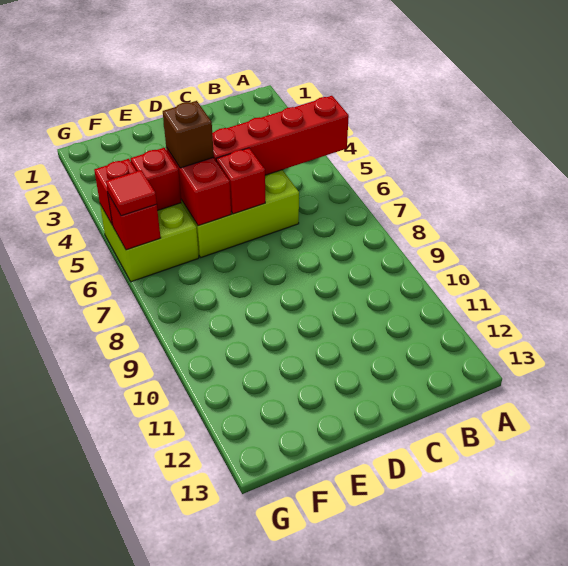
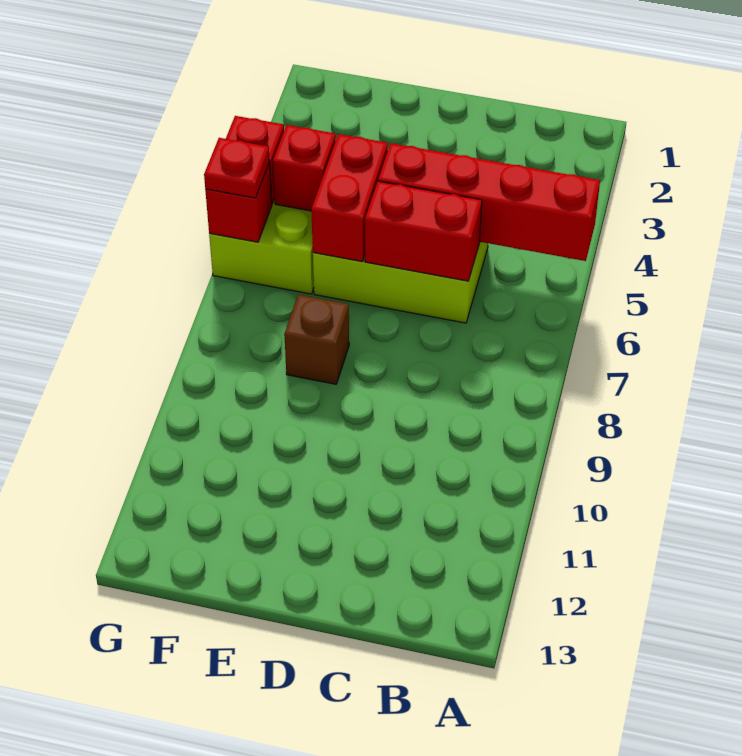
red brick D6 level 2 -> red brick C6:D6 level 2
brown brick E5 level 3 -> brown brick E8 level 1
red tile G6 level 3 -> red plate G6 level 3

